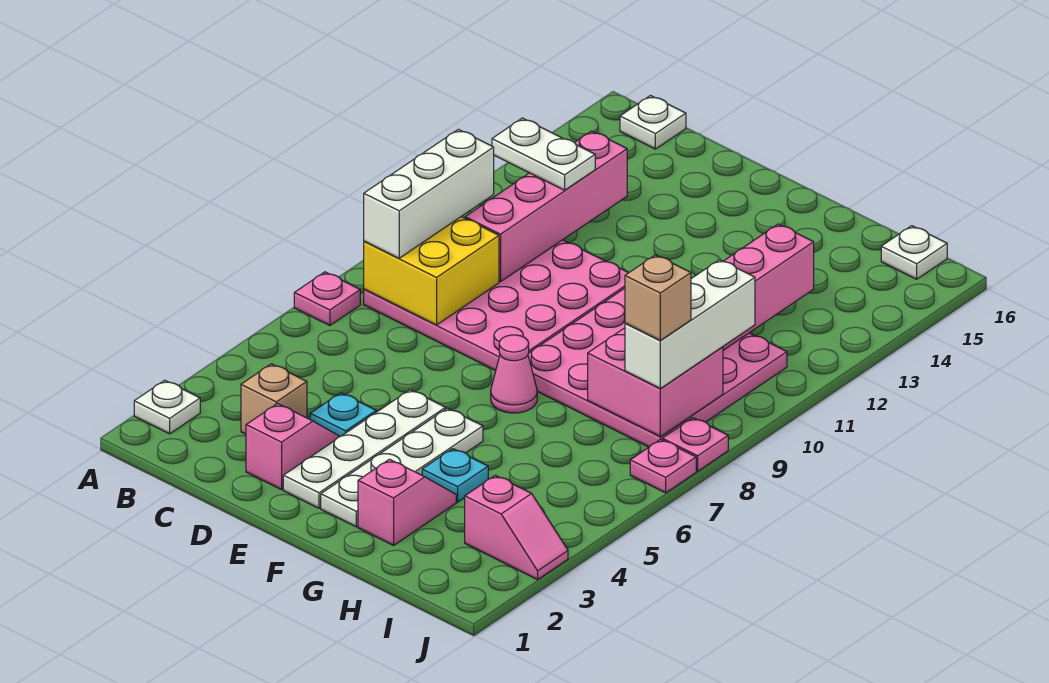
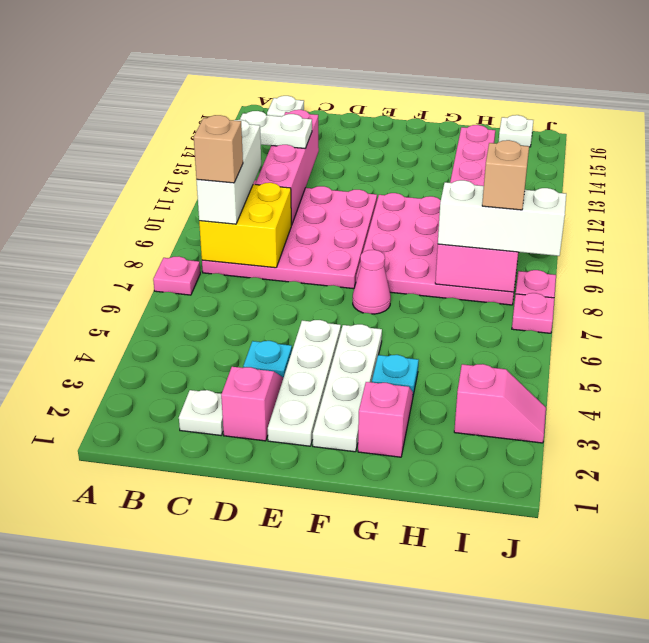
white plate A2 level 1 -> white plate C2 level 1
tan brick C3 level 1 -> tan brick B8 level 4
white brick I8:I10 level 3 -> white brick H8:J8 level 3

